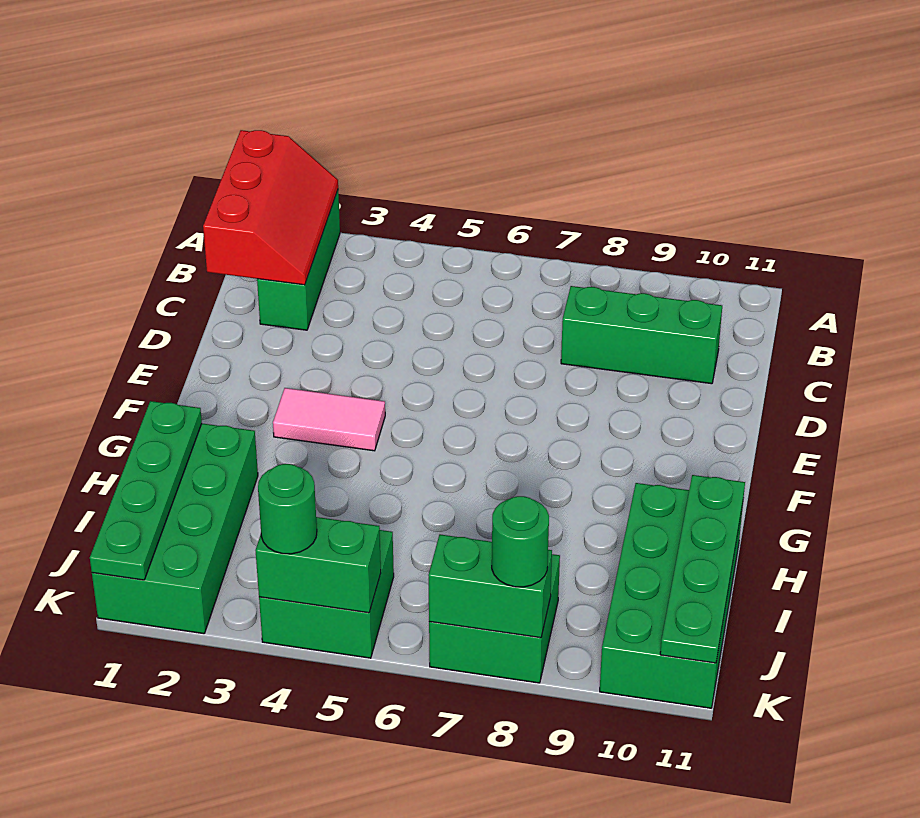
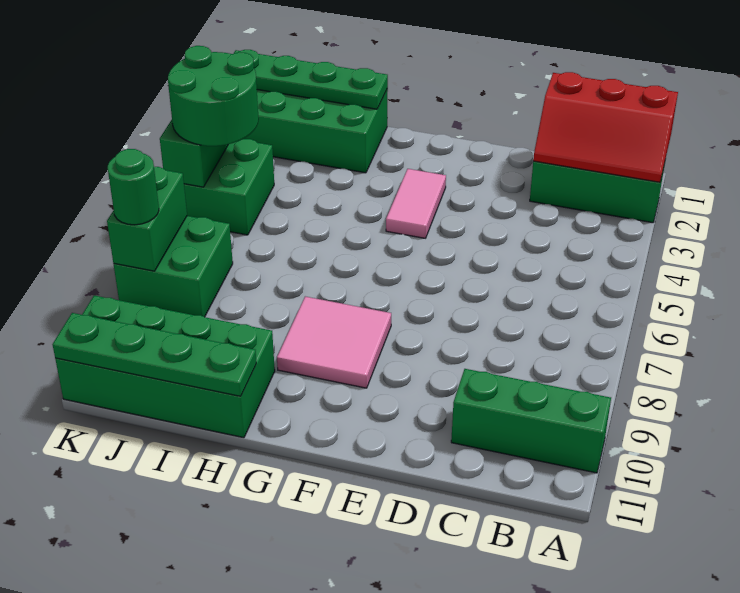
green brick C8:C10 level 1 -> green brick A10:C10 level 1
none -> pink tile F8:G9 level 1
green round brick K4 level 3 -> green round brick J4:K5 level 3

